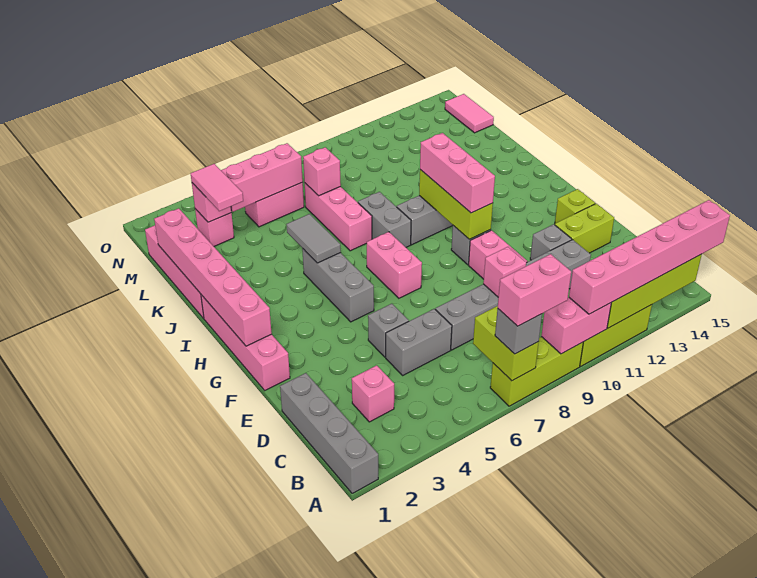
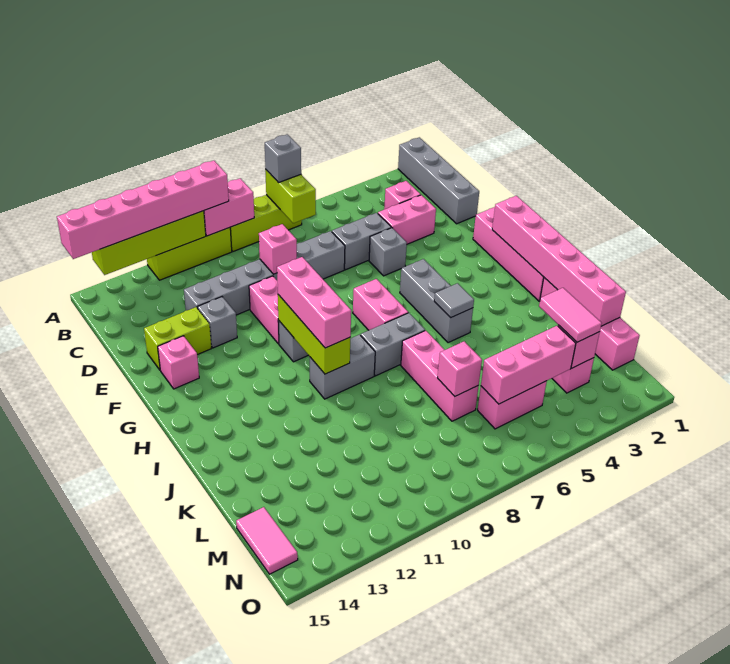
pink brick A7:A8 level 4 -> pink brick D3:D4 level 1
lime brick F14 level 1 -> pink brick F14 level 1
grey tile I5:J5 level 2 -> grey tile I5 level 2
grey brick I8:J8 level 1 -> grey brick I7:I8 level 1

